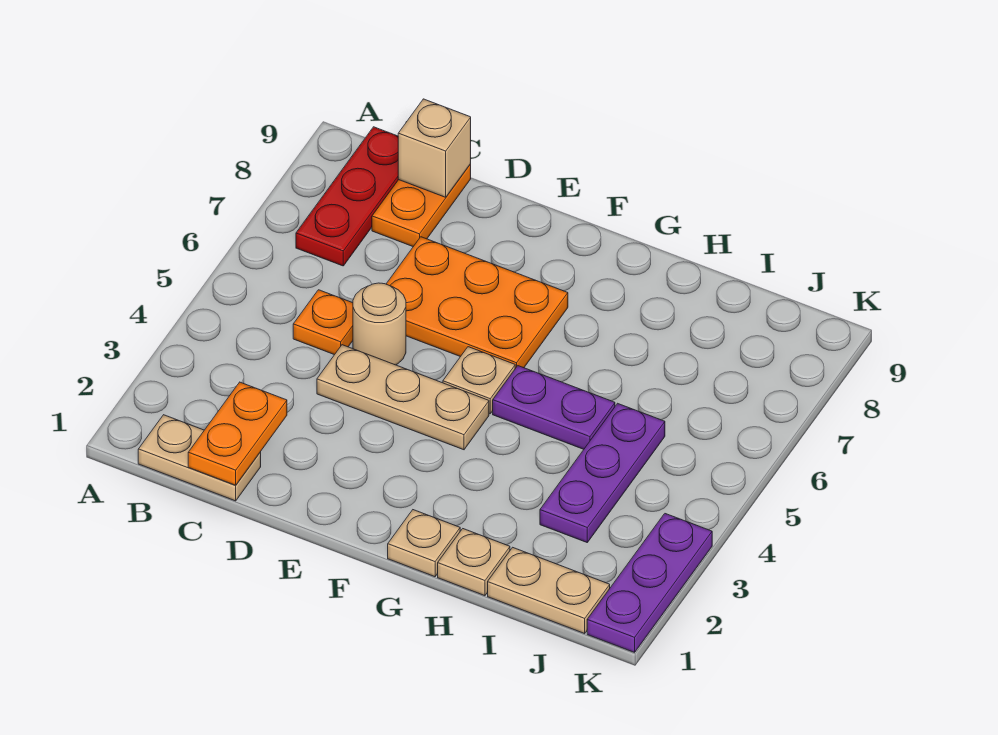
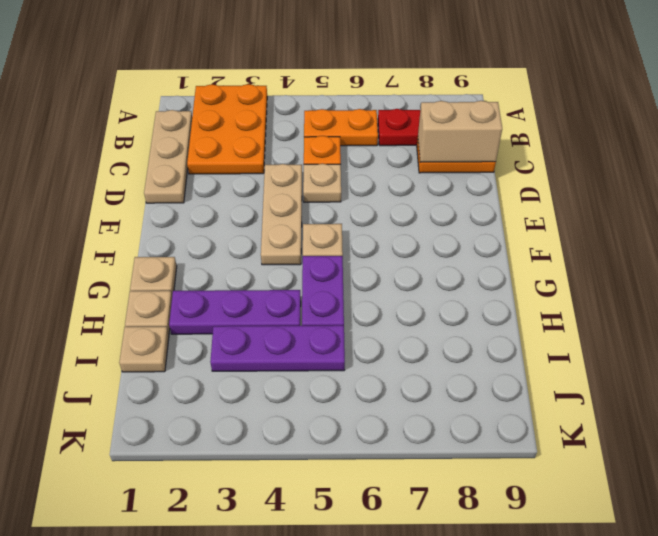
tan plate B1:C1 level 1 -> tan plate B1:D1 level 1
orange plate C1:C2 level 2 -> orange plate B5:B6 level 1
tan brick C9 level 2 -> tan brick C8:C9 level 2
tan round brick D5 level 1 -> tan plate D5 level 1
orange plate D6:F7 level 1 -> orange plate A2:C3 level 1
tan plate I1:J1 level 1 -> tan plate I1 level 1
purple plate K1:K3 level 1 -> purple plate H2:H4 level 1

